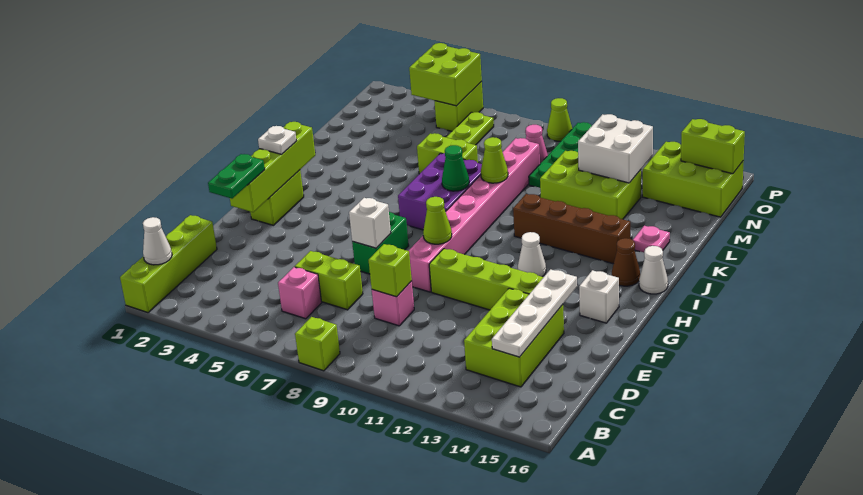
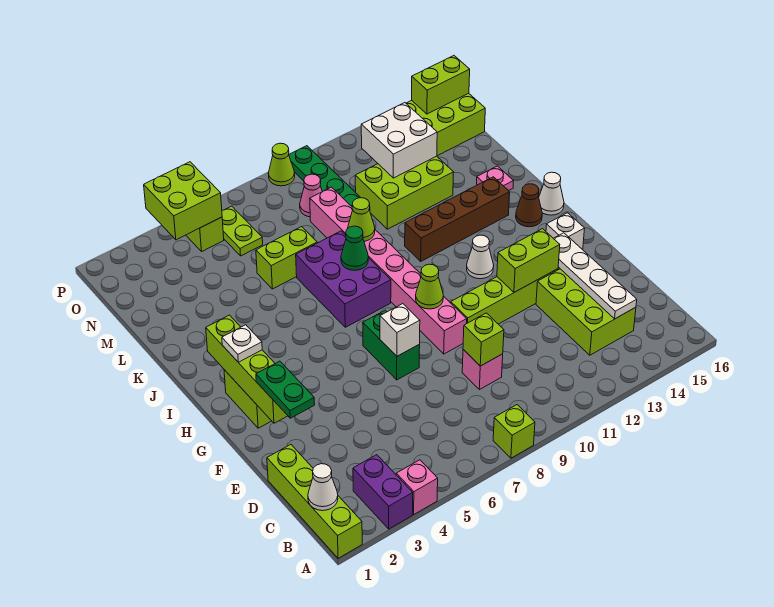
none -> purple brick A3:B3 level 1
pink brick C6 level 1 -> pink brick A4 level 1
lime brick D6:D7 level 1 -> lime brick F12:F13 level 2

